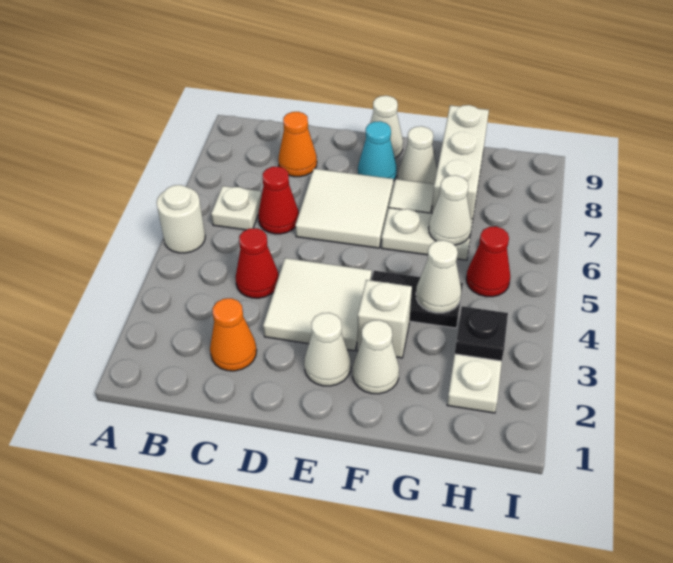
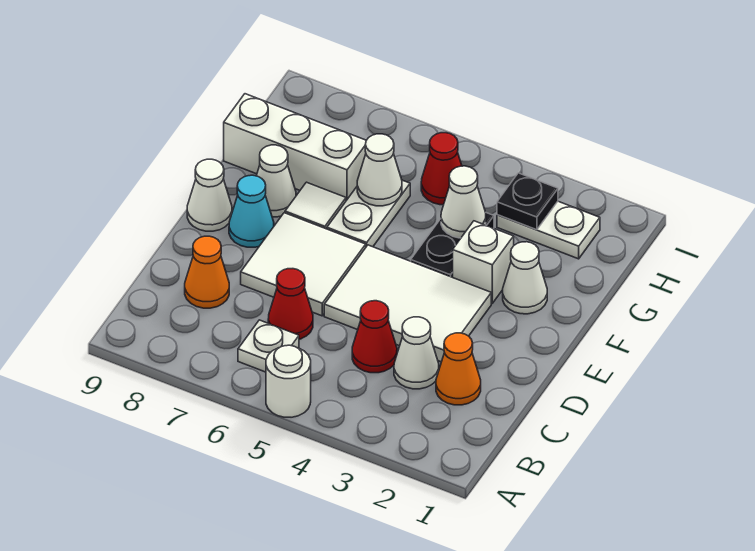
white tile D3:E4 level 1 -> white tile D3:E5 level 1
white cone E2 level 1 -> white cone C3 level 1

